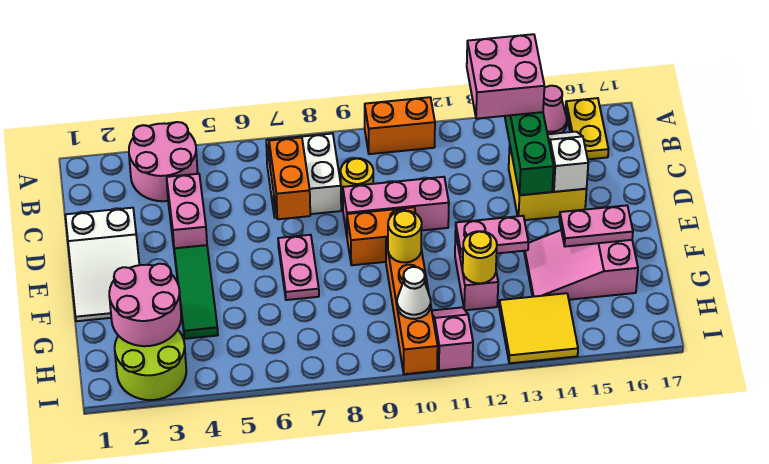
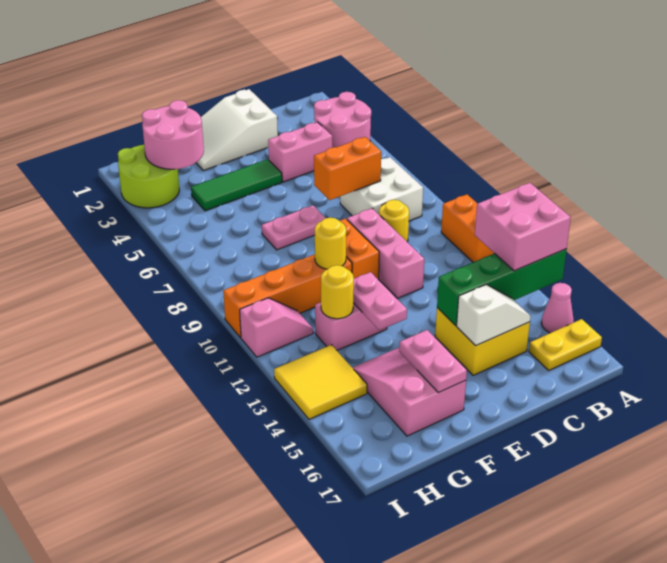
white cone H10 level 2 -> none

